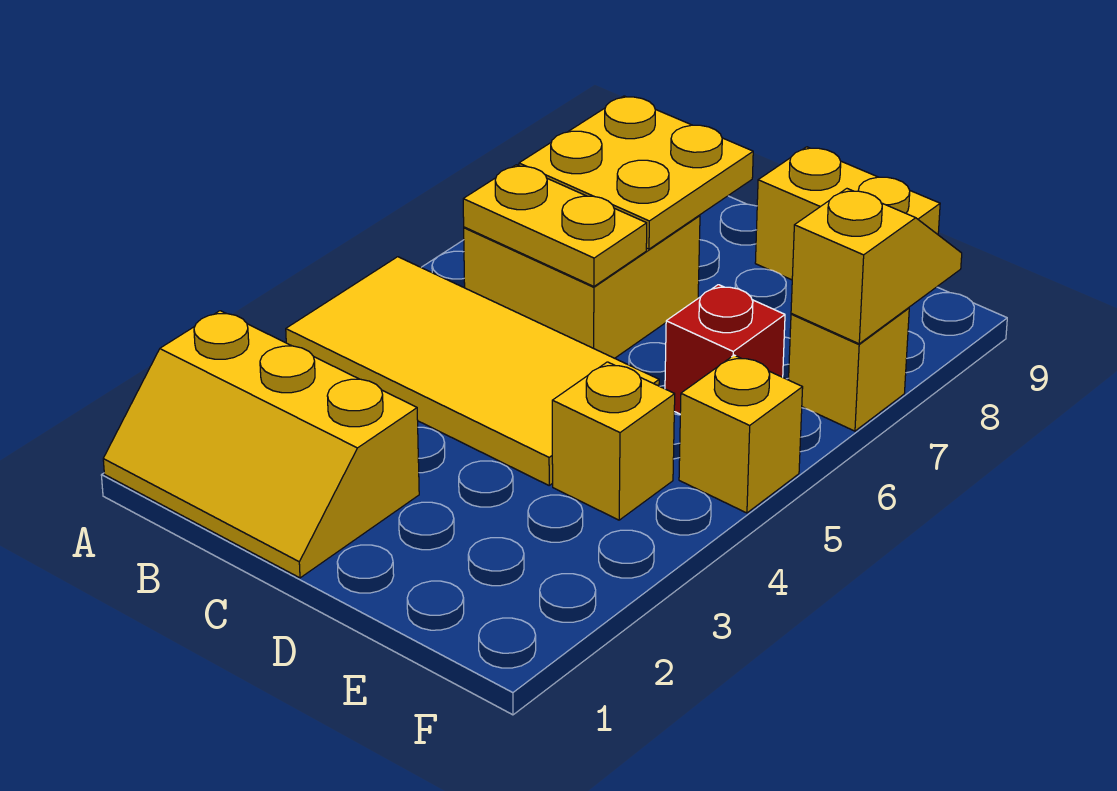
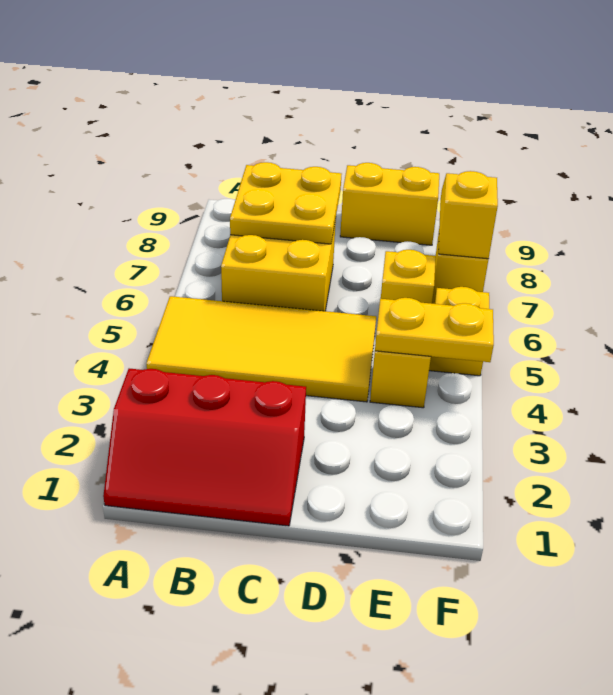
yellow slope A1:C2 level 1 top 2 -> red slope A1:C2 level 1 top 2
yellow plate B6:C6 level 2 -> yellow plate E4:F4 level 2
red brick E6 level 1 -> yellow brick E6 level 1

